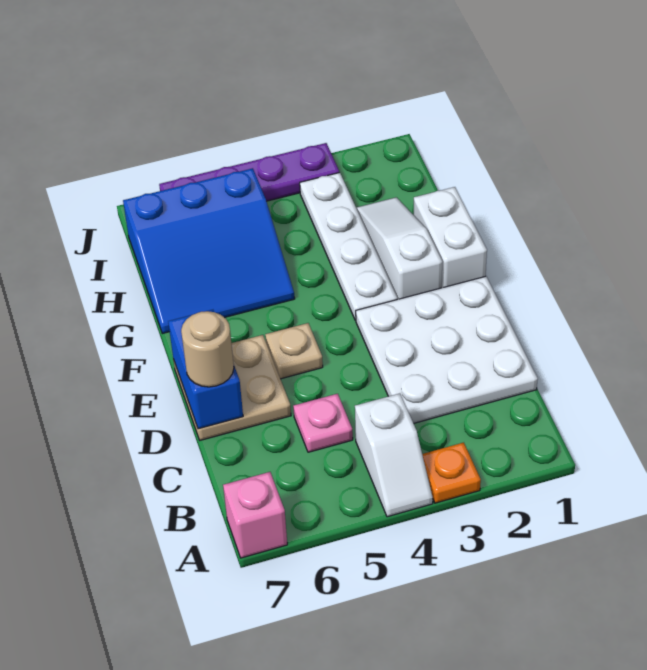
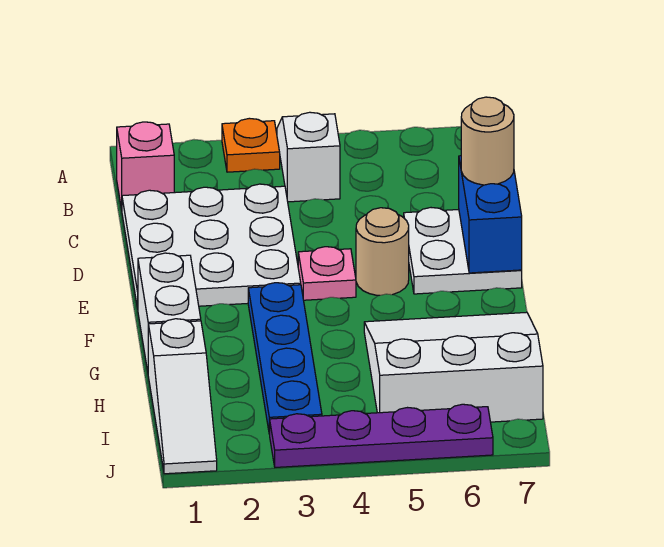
pink brick A7 level 1 -> pink brick B1 level 1
pink plate C5 level 1 -> pink plate E4 level 1
tan plate D6:E7 level 1 -> white plate D6:E7 level 1
tan plate E5 level 1 -> tan round brick E5 level 1
white slope F2:H2 level 1 top F -> white slope H1:J1 level 1 top H
white plate F3:I3 level 1 -> blue plate F3:I3 level 1
blue slope G5:I7 level 1 top I -> white slope G5:I7 level 1 top I

